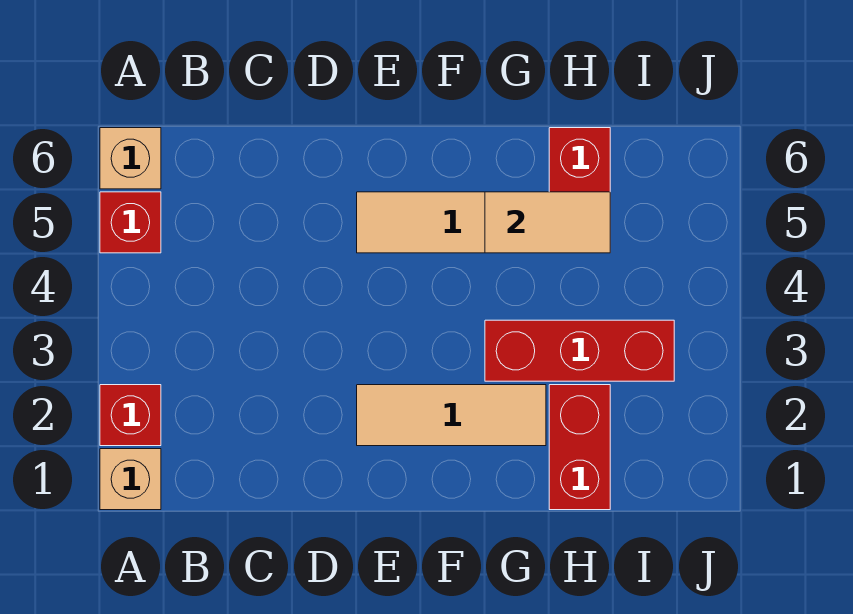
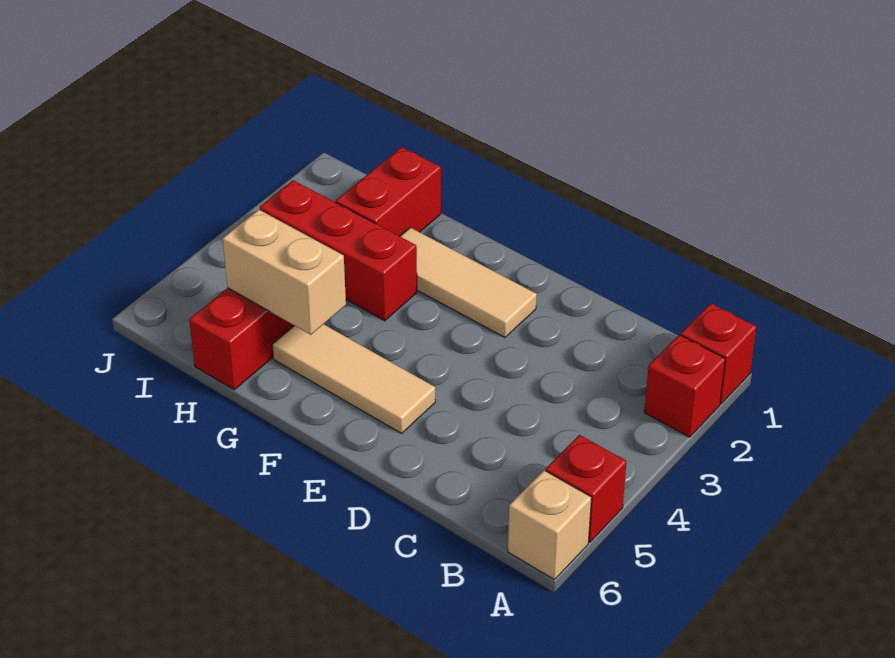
tan brick A1 level 1 -> red brick A1 level 1
tan tile G5:H5 level 2 -> tan brick G5:H5 level 2

